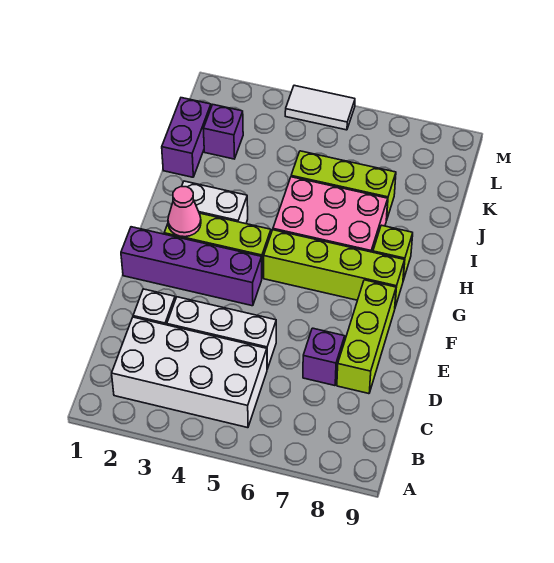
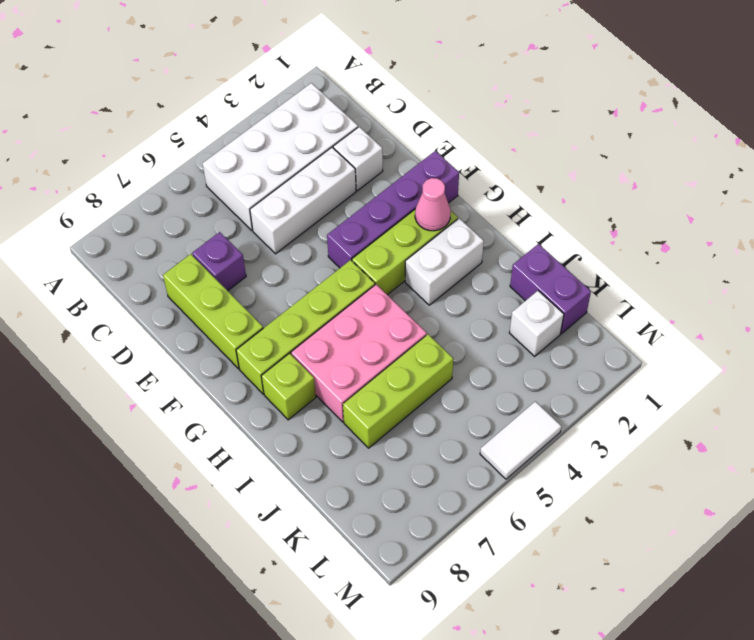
purple brick K2 level 1 -> white brick K2 level 1

